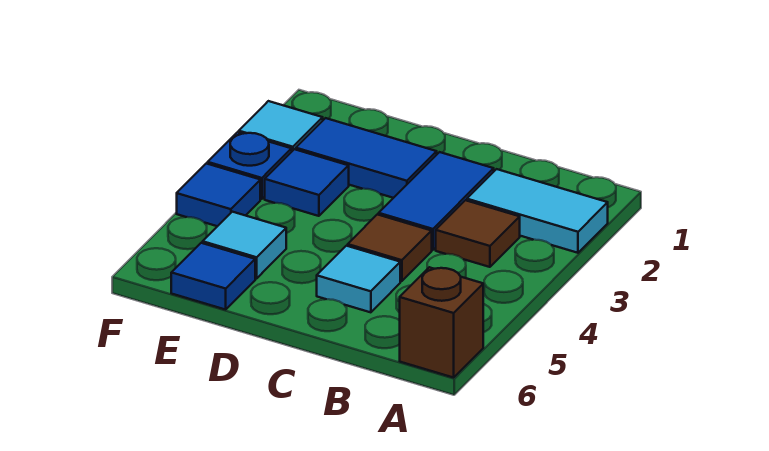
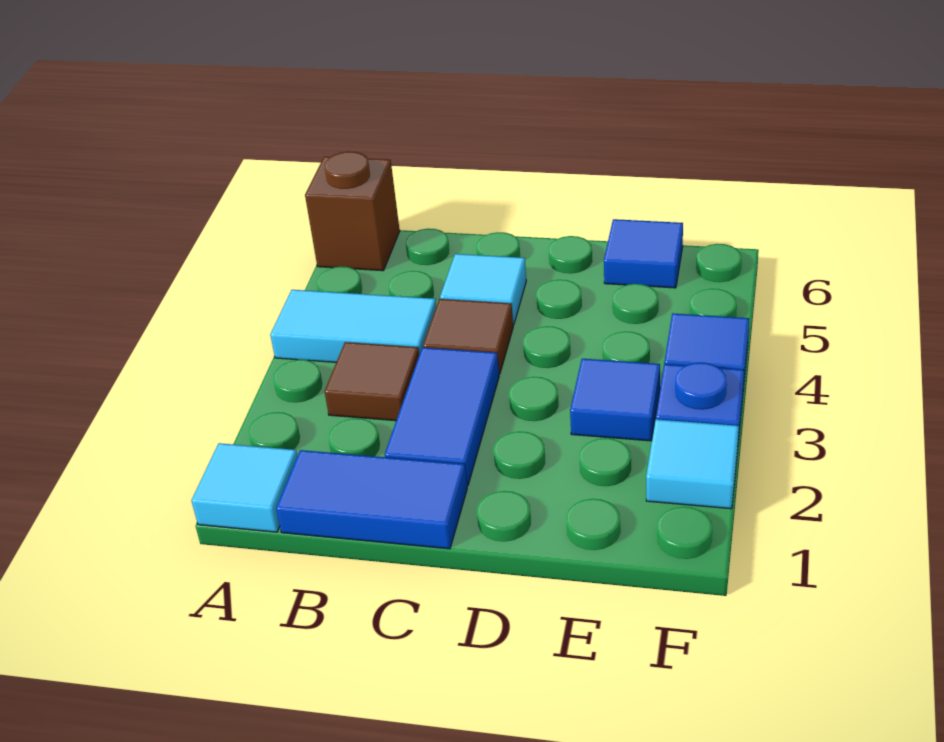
cyan tile A2:B2 level 1 -> cyan tile A4:B4 level 1
blue tile D2:E2 level 1 -> blue tile B1:C1 level 1
cyan tile E5 level 1 -> cyan tile A1 level 1

